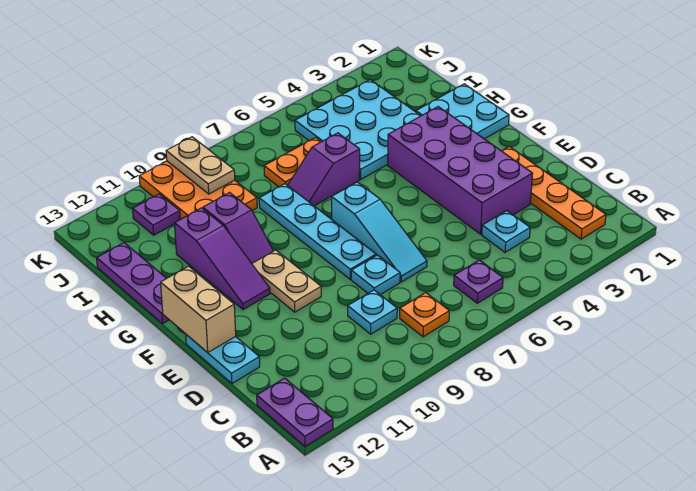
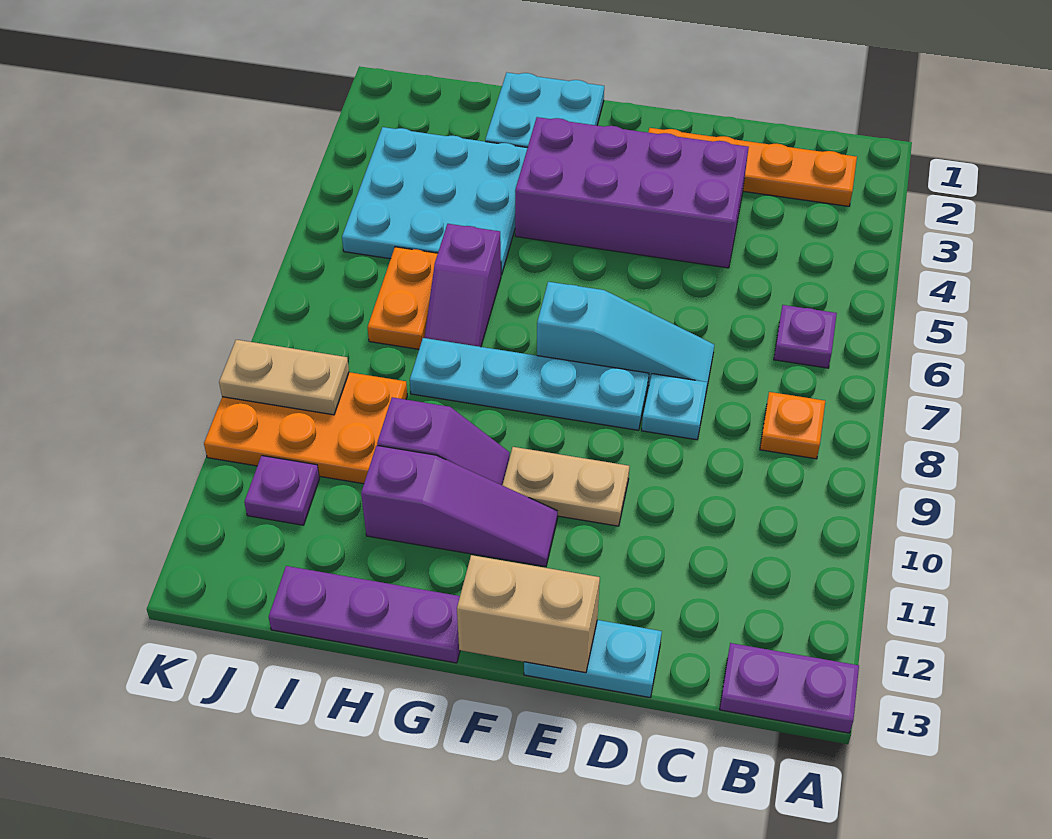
cyan plate C4 level 1 -> none
cyan plate C9 level 1 -> none

